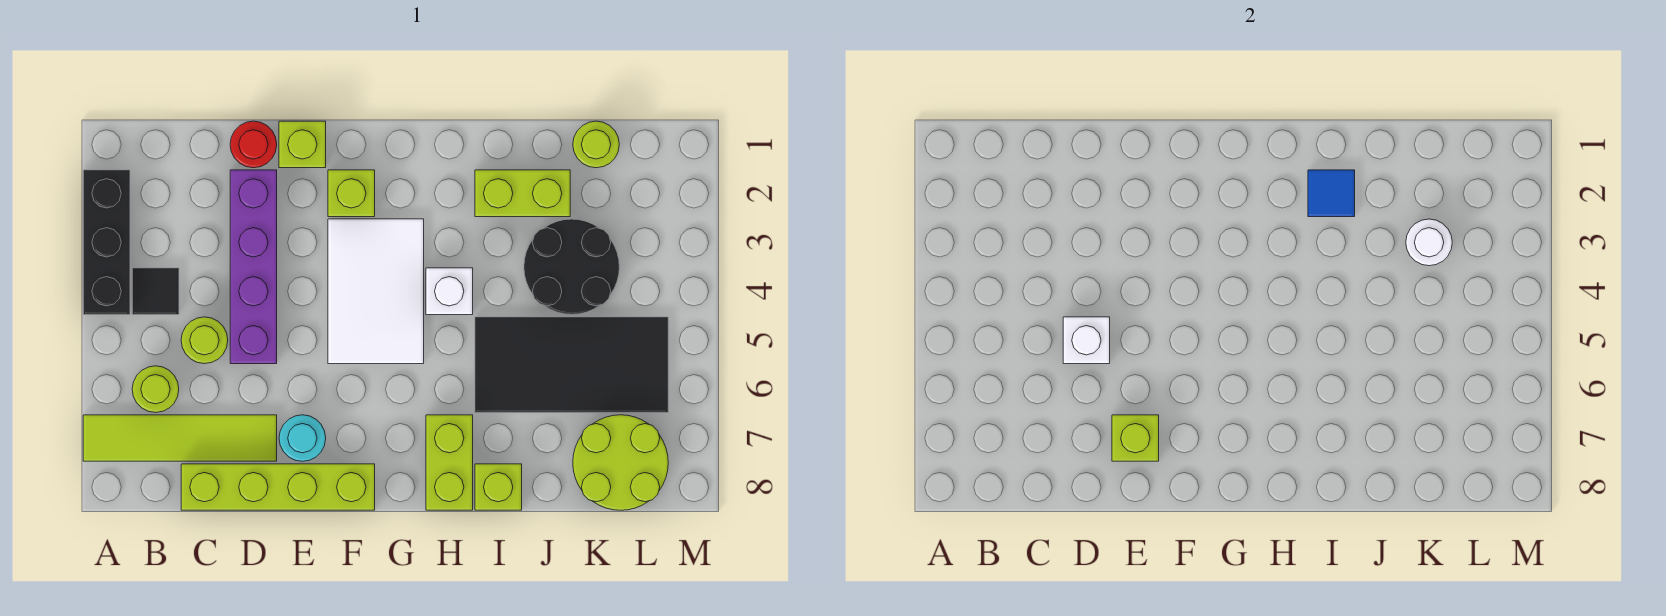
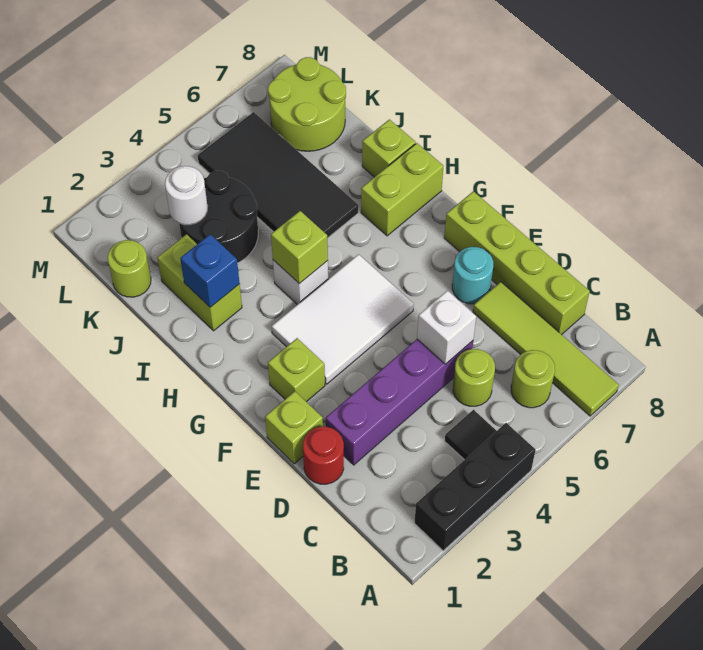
lime brick E7 level 2 -> lime brick H4 level 2
blue tile I2 level 2 -> blue brick I2 level 2

